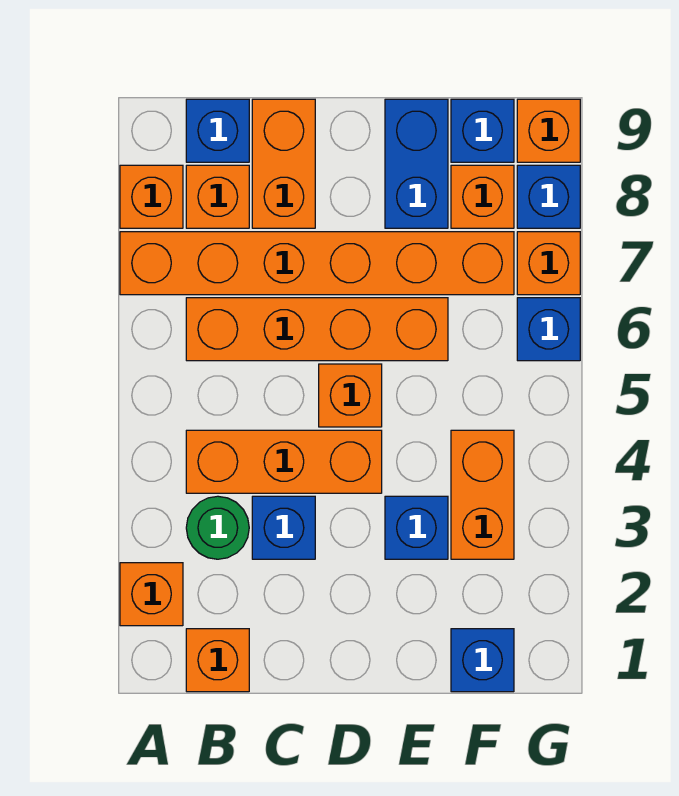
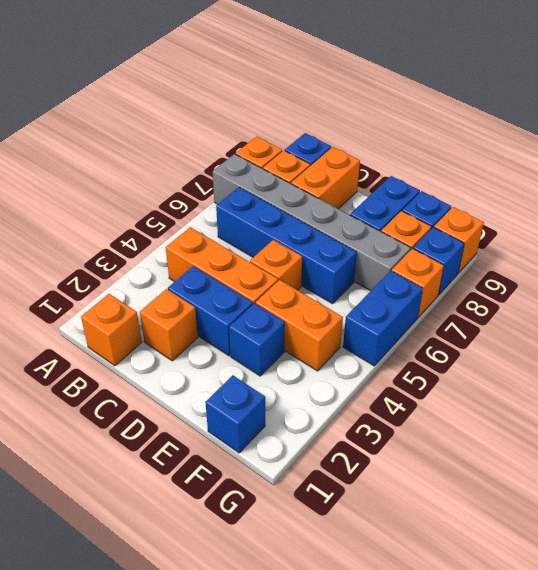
orange brick A2 level 1 -> orange brick C2 level 1
orange brick A7:F7 level 1 -> grey brick A7:F7 level 1
green round brick B3 level 1 -> none
orange brick B6:E6 level 1 -> blue brick B6:E6 level 1
blue brick C3 level 1 -> blue brick C3:D3 level 1
orange brick F3:F4 level 1 -> orange brick E4:F4 level 1
blue brick G6 level 1 -> blue brick G5:G6 level 1

